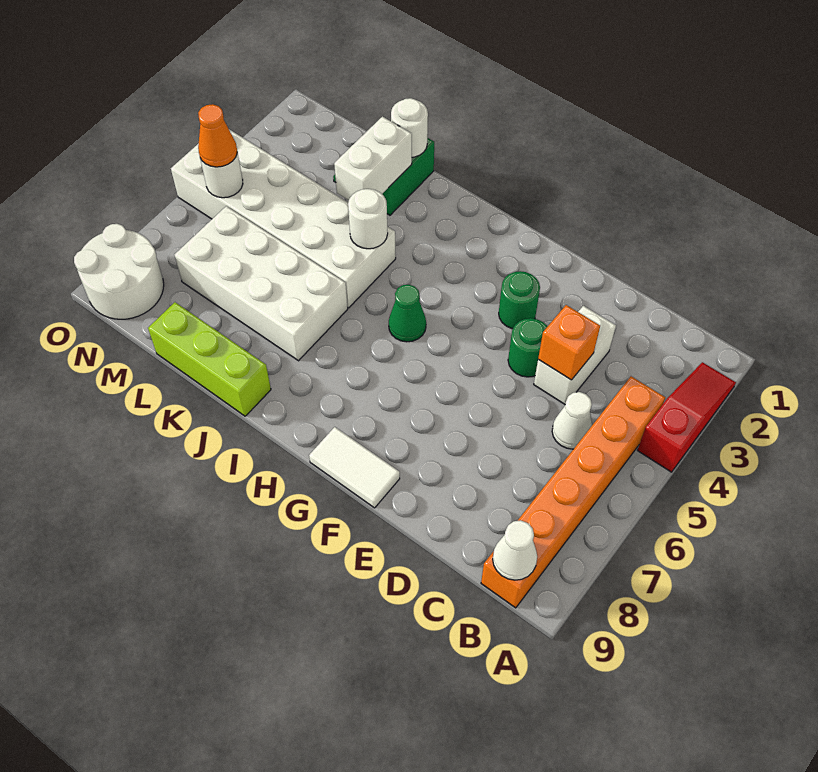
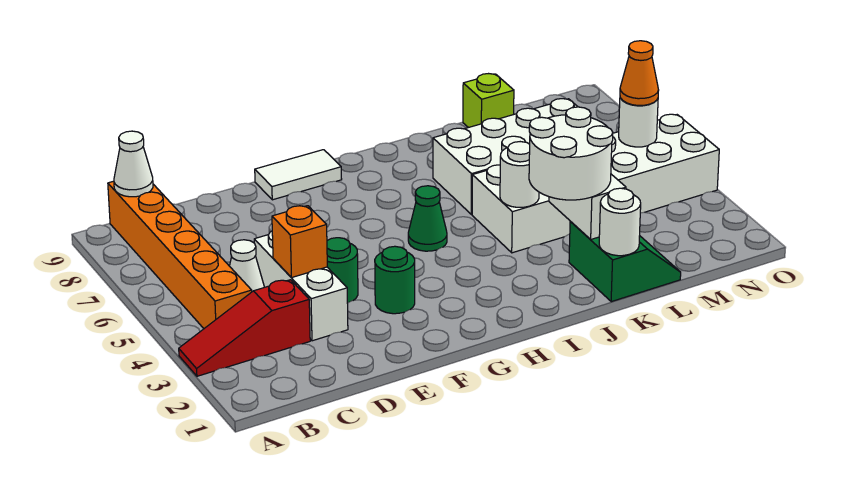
red slope A2:A4 level 1 top 4 -> red slope A3:C3 level 1 top C
white brick D3:D4 level 1 -> white brick D3:D5 level 1
lime brick J9:L9 level 1 -> lime brick L9 level 1
white round brick N8:O9 level 1 -> white round brick J2:K3 level 3

